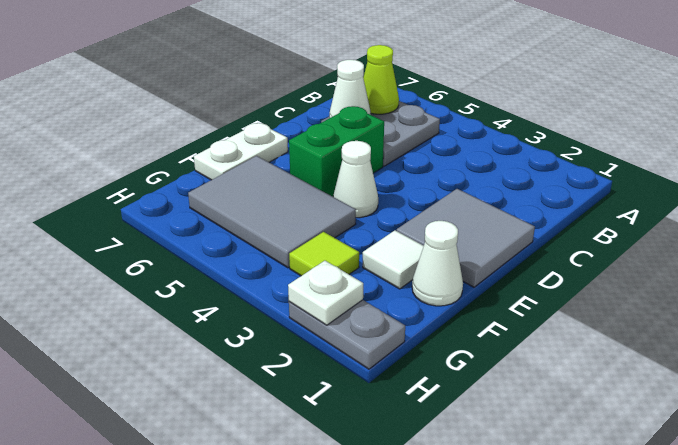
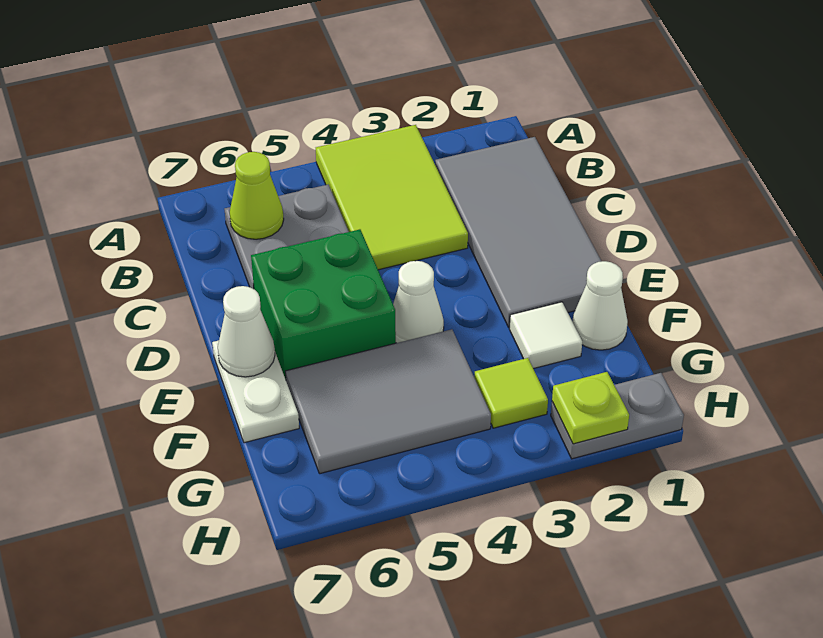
none -> lime tile A3:C4 level 1
white cone C6 level 2 -> white cone E7 level 2
grey tile D1:E2 level 1 -> grey tile B1:E2 level 1
green brick D5:E5 level 1 -> green brick D5:E6 level 1
white plate H2 level 2 -> lime plate H2 level 2

